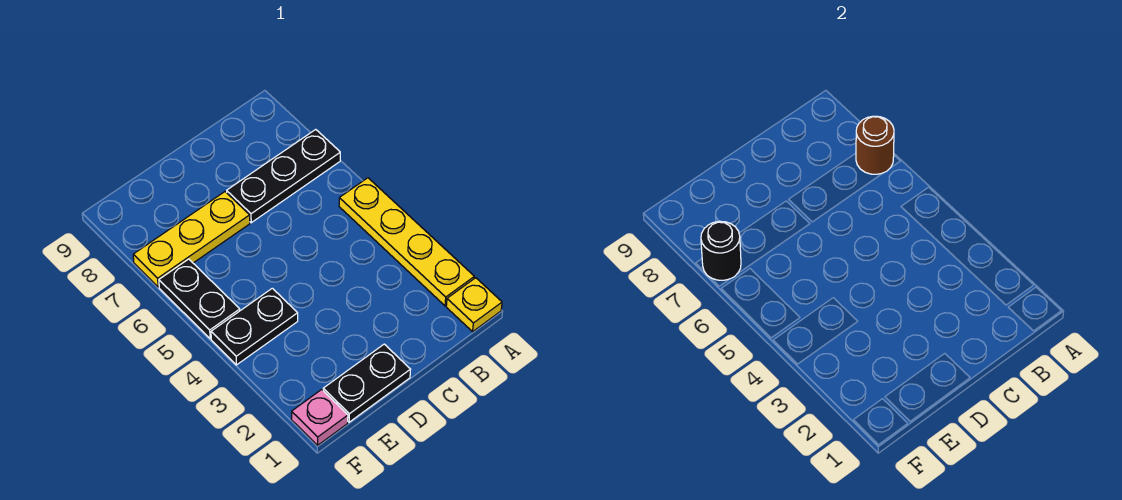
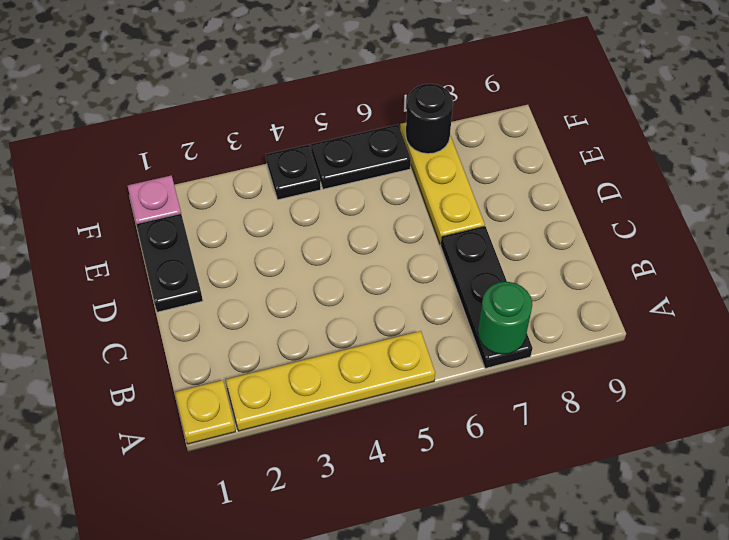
brown round brick A7 level 2 -> green round brick A7 level 2
black plate E4:F4 level 1 -> black plate F4 level 1

